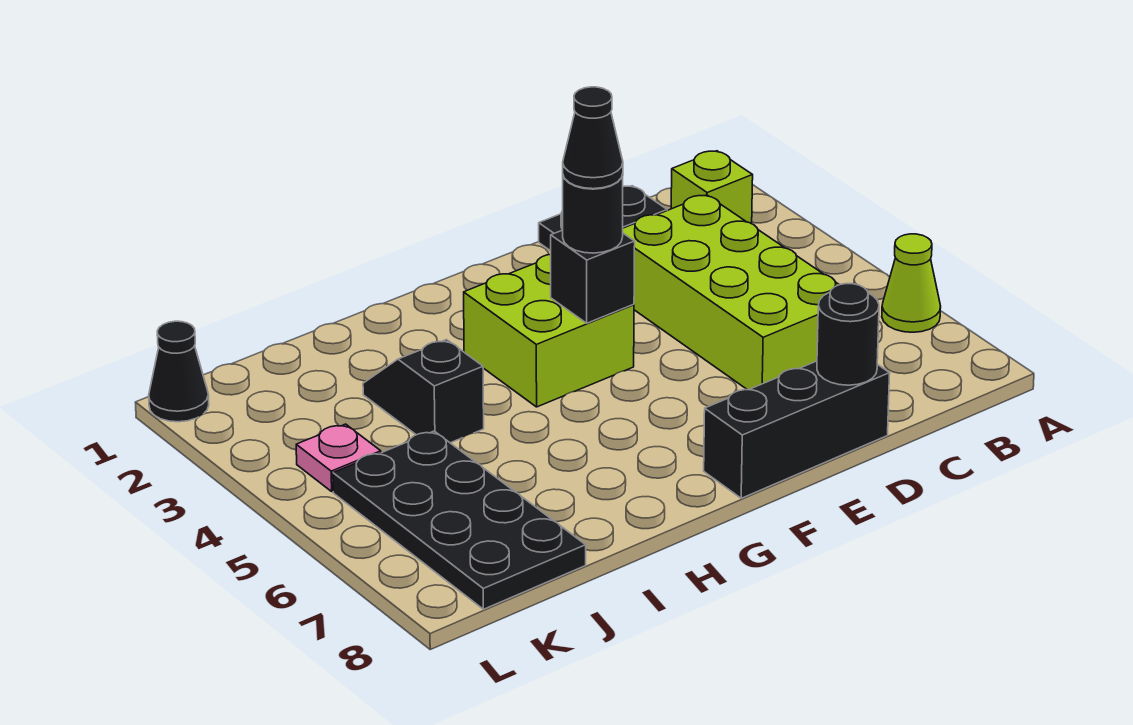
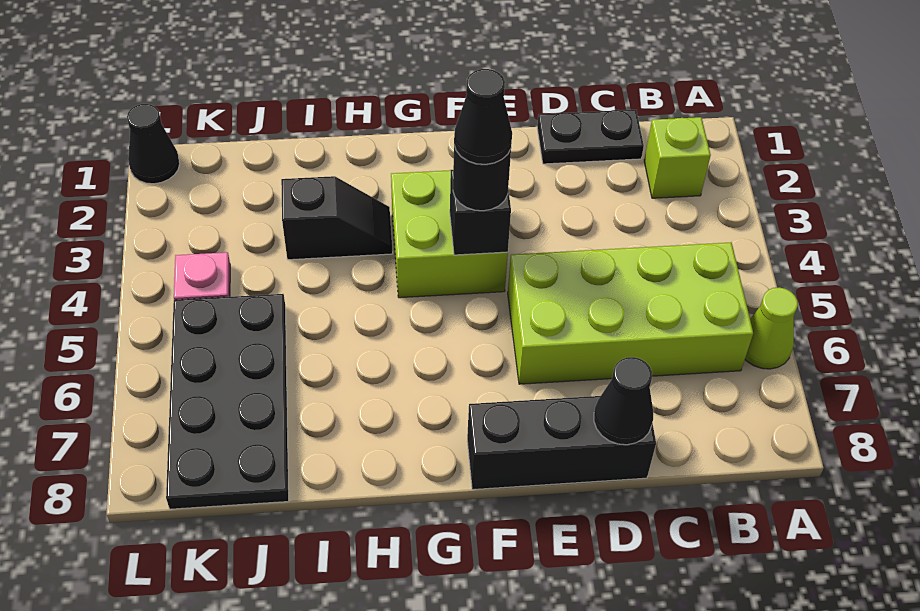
lime brick C3:D6 level 1 -> lime brick B5:E6 level 1
black round brick D8 level 2 -> black cone D8 level 2
black slope I3:I4 level 1 top 4 -> black slope H3:I3 level 1 top I

